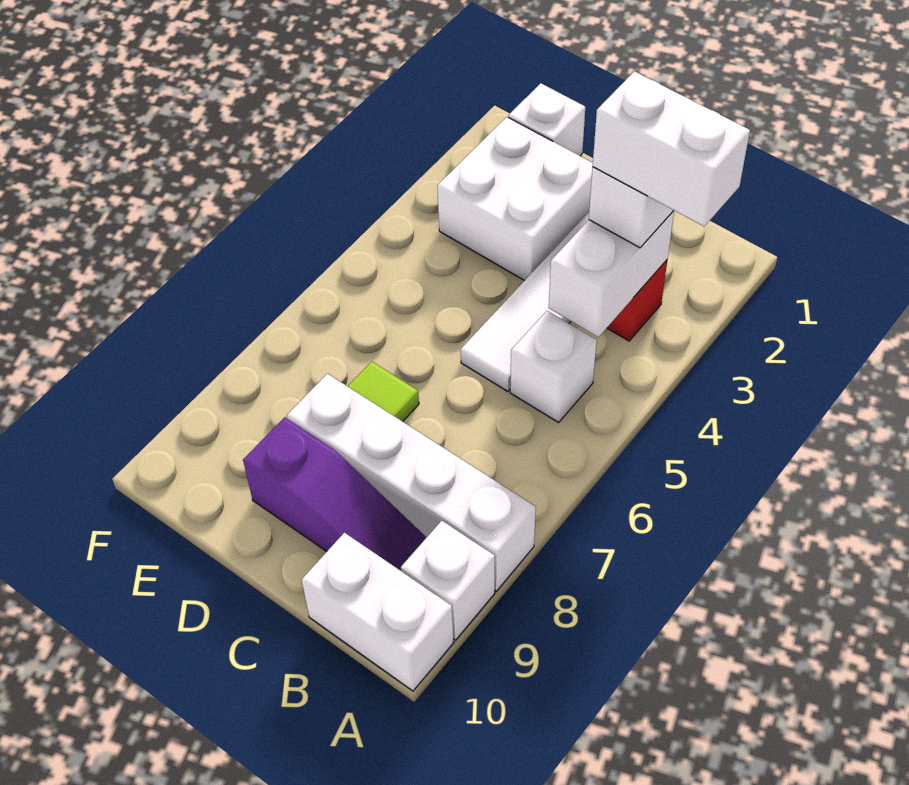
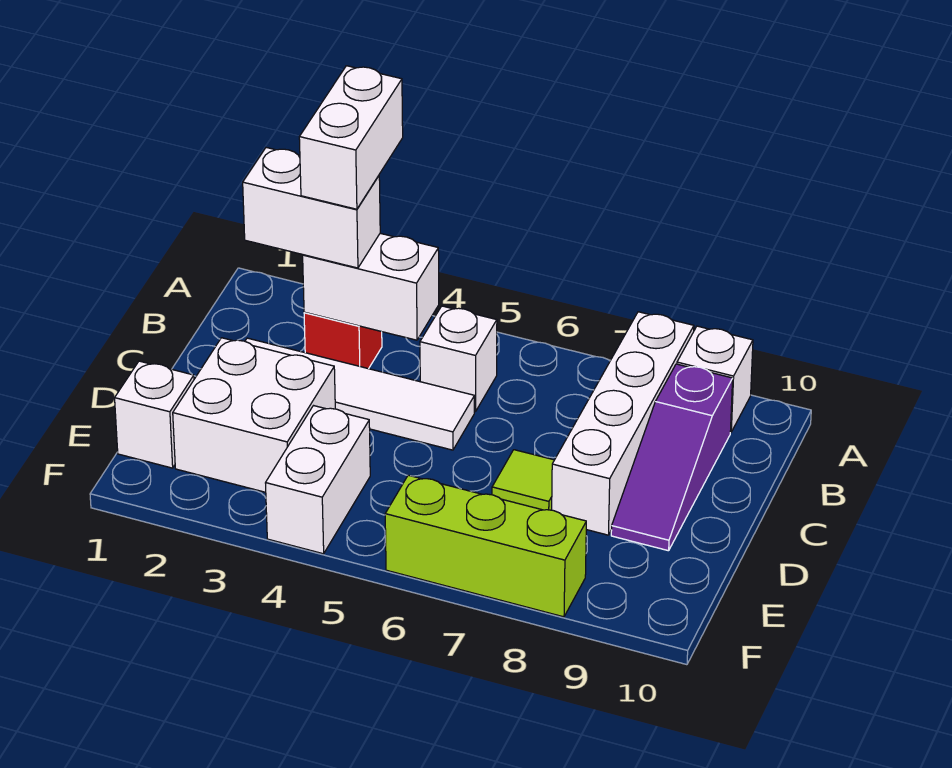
white brick A10:B10 level 1 -> white brick E4:F4 level 1
purple slope B9:D9 level 1 top D -> purple slope B9:D9 level 1 top B
none -> lime brick F6:F8 level 1

